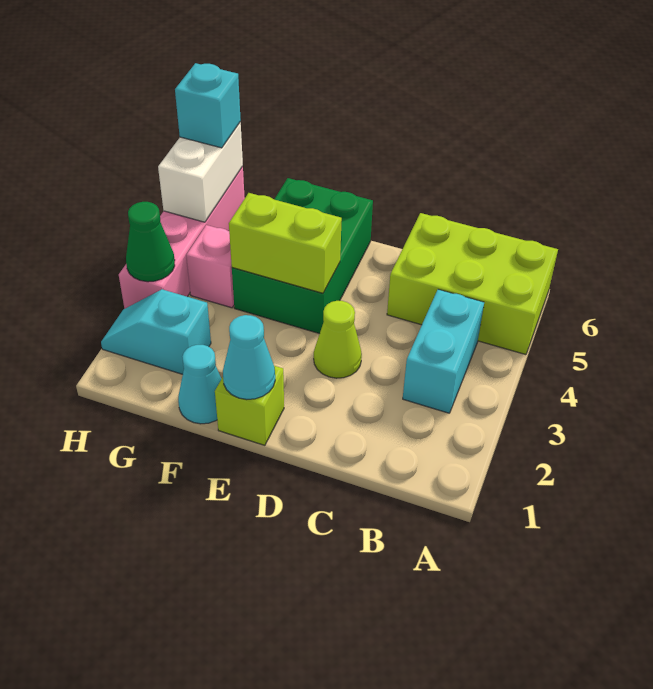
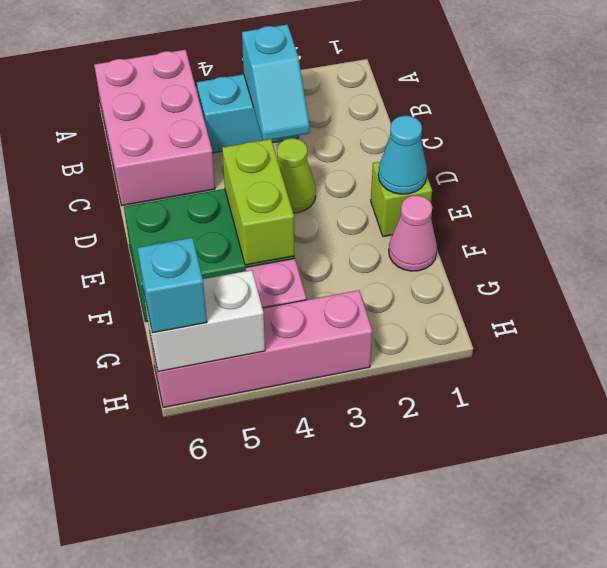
lime brick A5:C6 level 1 -> pink brick A5:C6 level 1
cyan cone F1 level 1 -> pink cone F1 level 1
cyan slope G2:H2 level 1 top G -> cyan slope B3:C3 level 2 top B
green cone H3 level 2 -> none

